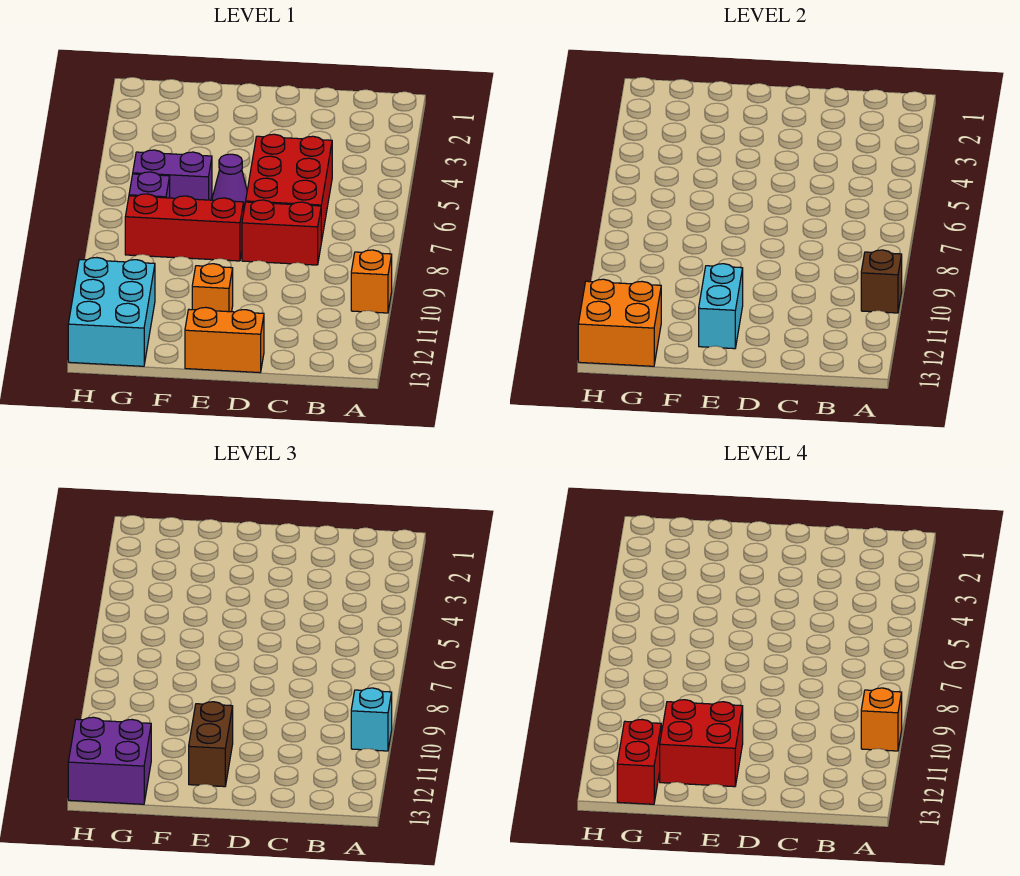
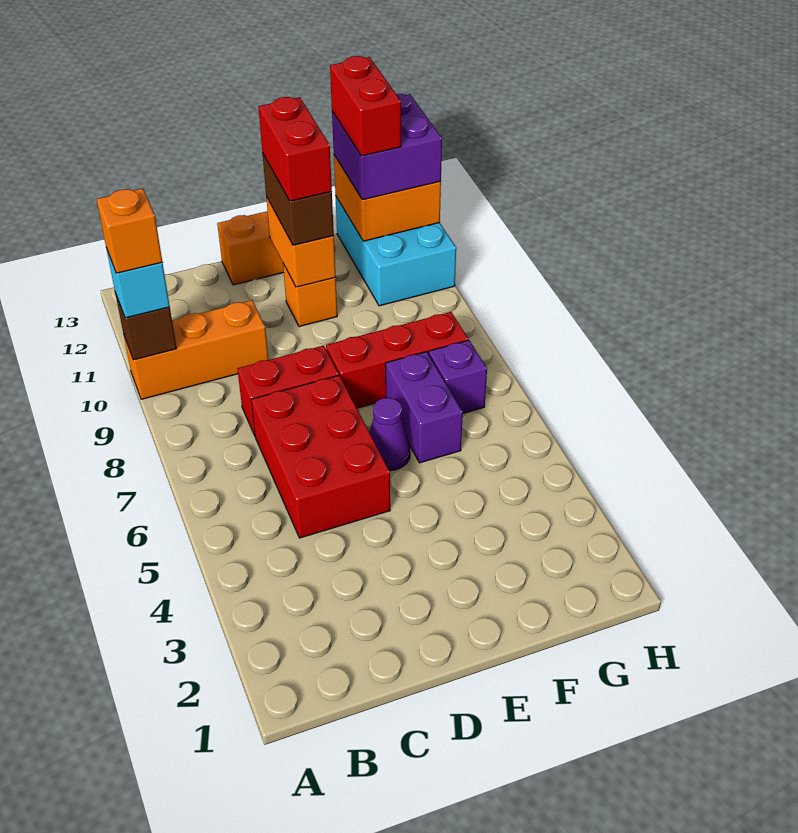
orange brick A10 level 1 -> orange brick A10:C10 level 1
cyan brick E11:E12 level 2 -> orange brick E11:E12 level 2
red brick E11:F12 level 4 -> red brick E11:E12 level 4
purple brick F6:G6 level 1 -> purple brick F6:F7 level 1

